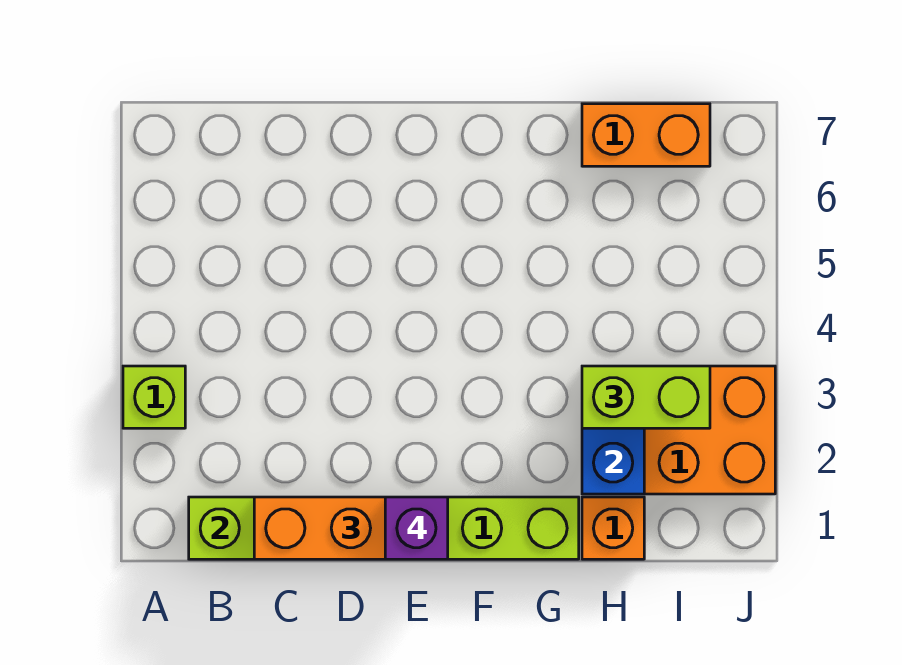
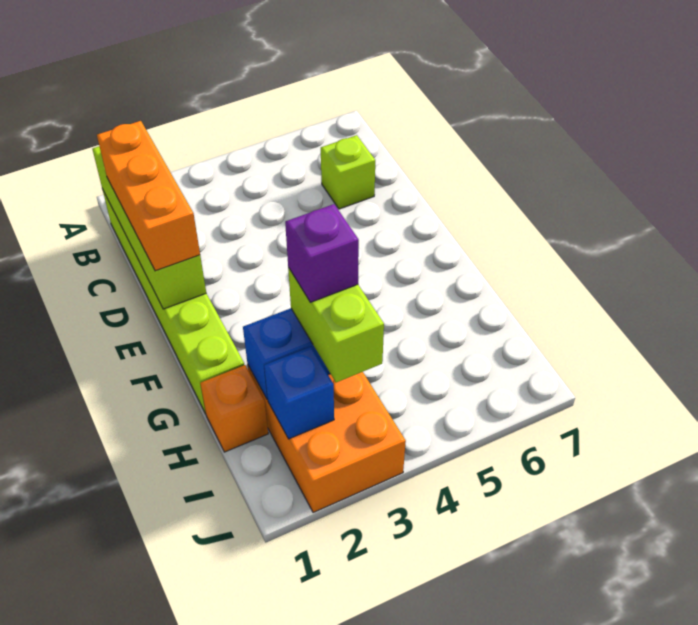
lime brick A3 level 1 -> lime brick C6 level 1
purple brick E1 level 4 -> purple brick H3 level 4
orange brick H7:I7 level 1 -> none
none -> blue brick I2 level 2

